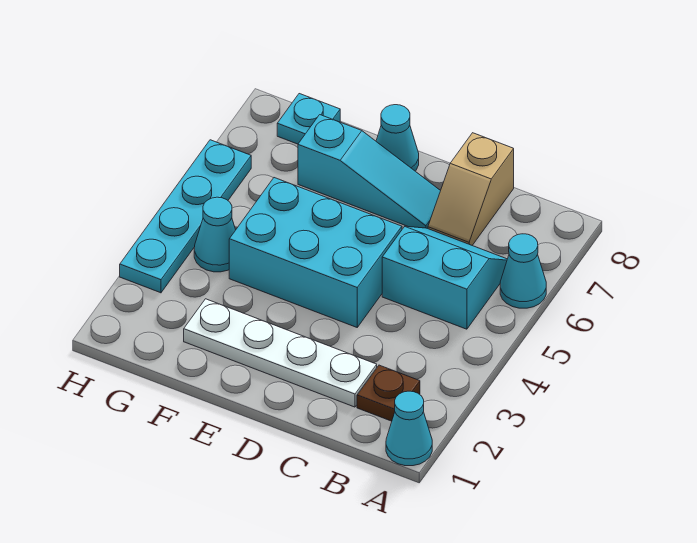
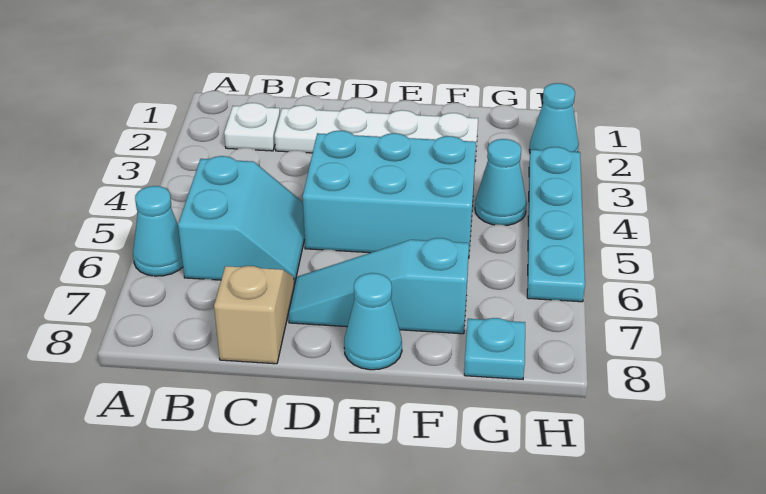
cyan cone A1 level 1 -> cyan cone H2 level 1
brown plate B2 level 1 -> white plate B2 level 1
cyan slope B5:C6 level 1 top 5 -> cyan slope B5:C6 level 1 top B

